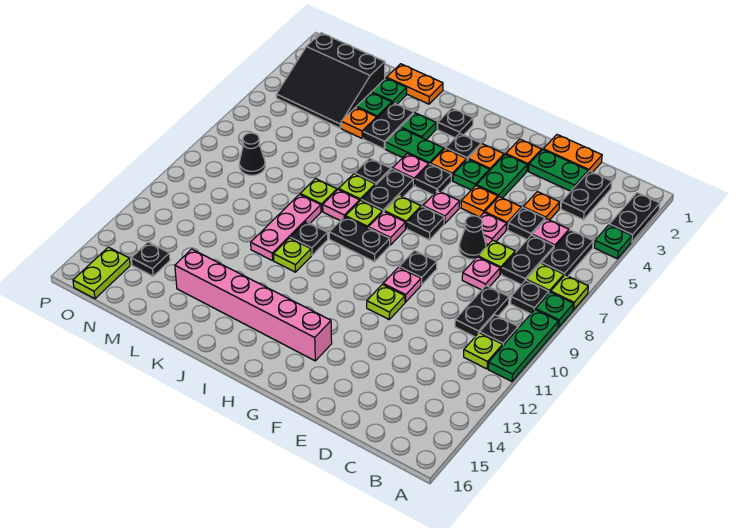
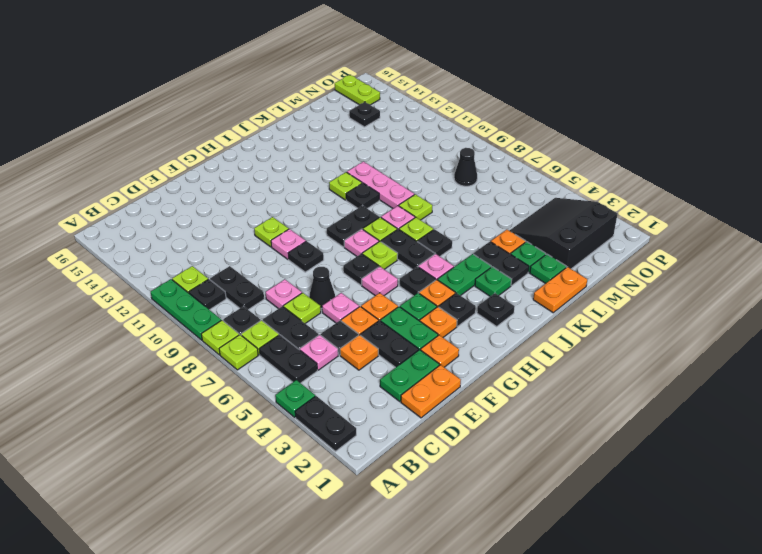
green plate A8 level 1 -> lime plate A8 level 1
black plate C2:C3 level 1 -> black plate E3:E4 level 1
pink brick G14:L14 level 1 -> none

